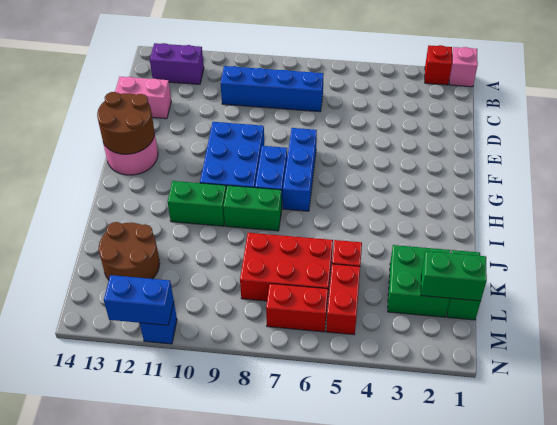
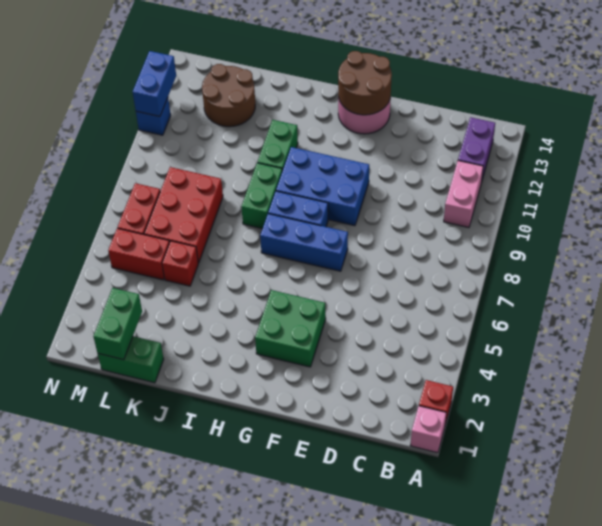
blue brick C7:C10 level 1 -> none
pink brick D13:D14 level 1 -> pink brick B10:B11 level 1
green brick K2:L3 level 1 -> green brick F3:G4 level 1

